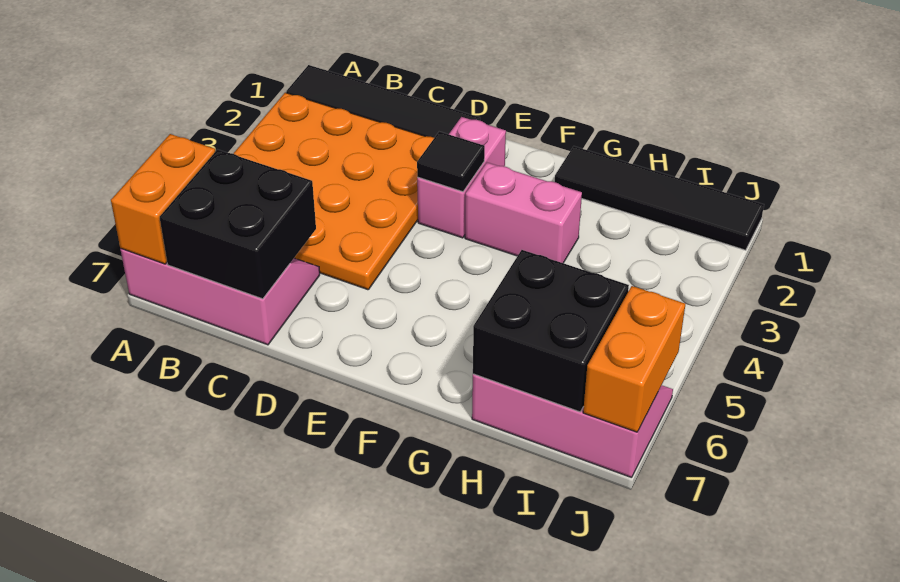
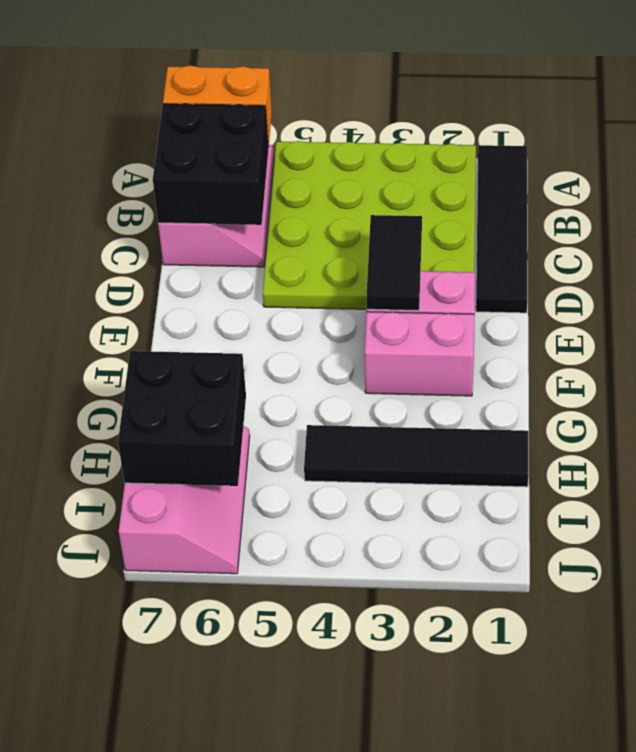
orange plate A2:D5 level 1 -> lime plate A2:D5 level 1
black tile E3 level 2 -> black tile D3:E3 level 2
pink brick F3:G3 level 1 -> pink brick F2:F3 level 1
black tile G1:J1 level 1 -> black tile H1:H4 level 1
orange brick J6:J7 level 2 -> none

